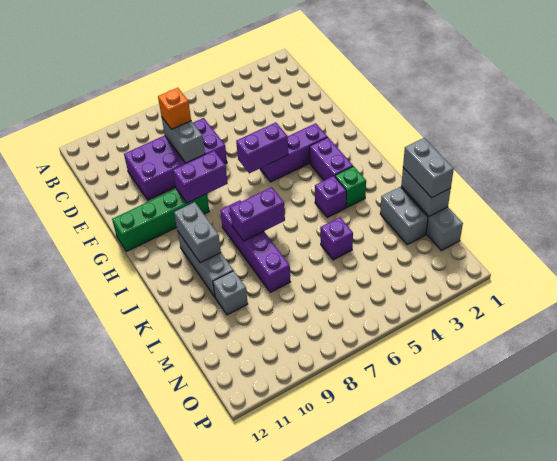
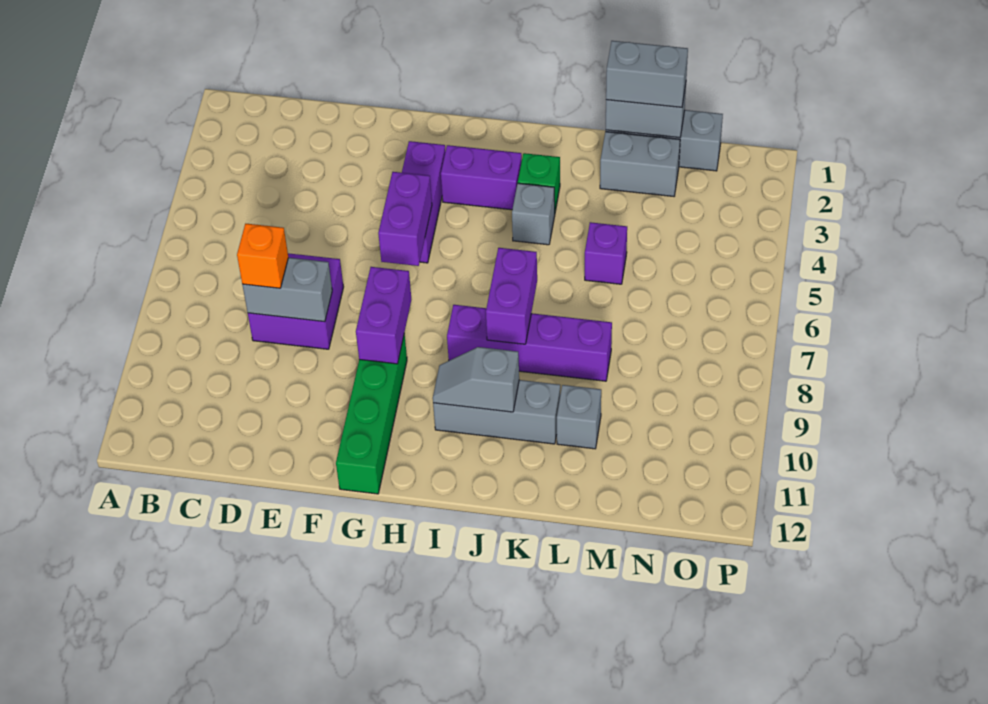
purple brick D7:E10 level 1 -> purple brick D7:E8 level 1
grey brick I10:J10 level 2 -> grey slope I10:J10 level 2 top J
purple brick J4 level 1 -> grey brick J4 level 1

